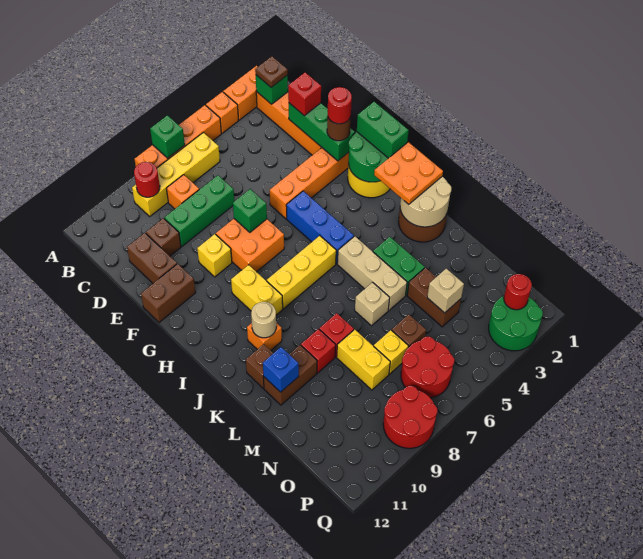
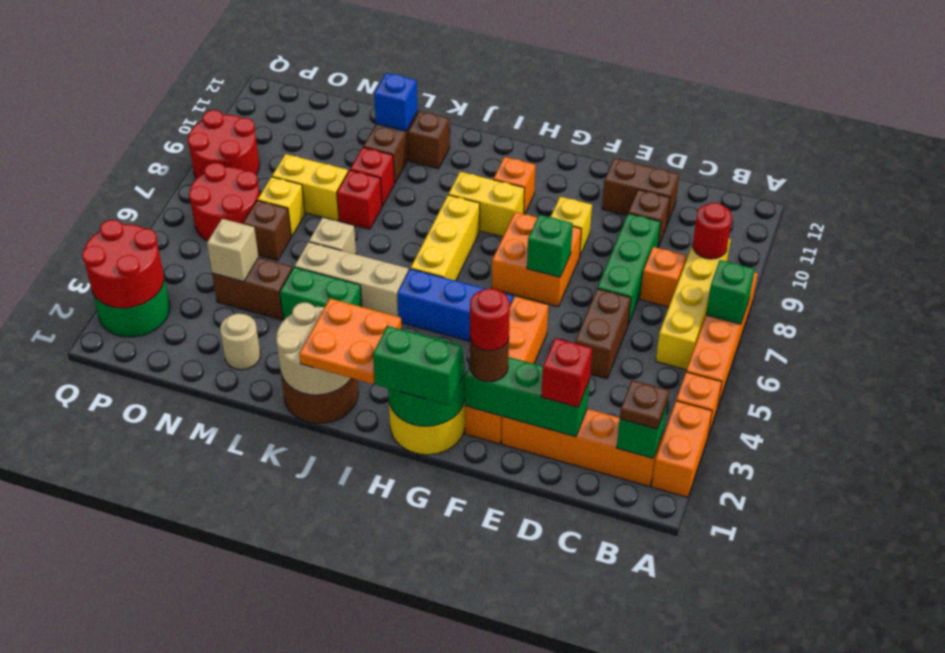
brown brick F11:F12 level 1 -> brown brick D5:D6 level 1
orange brick J10 level 1 -> orange brick H10 level 1
tan round brick J10 level 2 -> tan round brick M2 level 1
red round brick P2 level 2 -> red round brick P2:Q3 level 2

